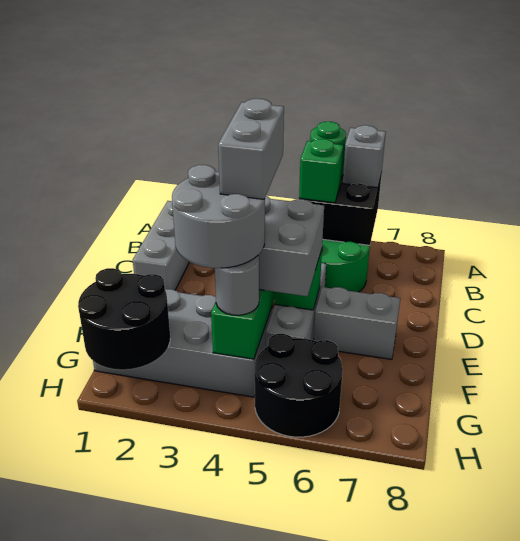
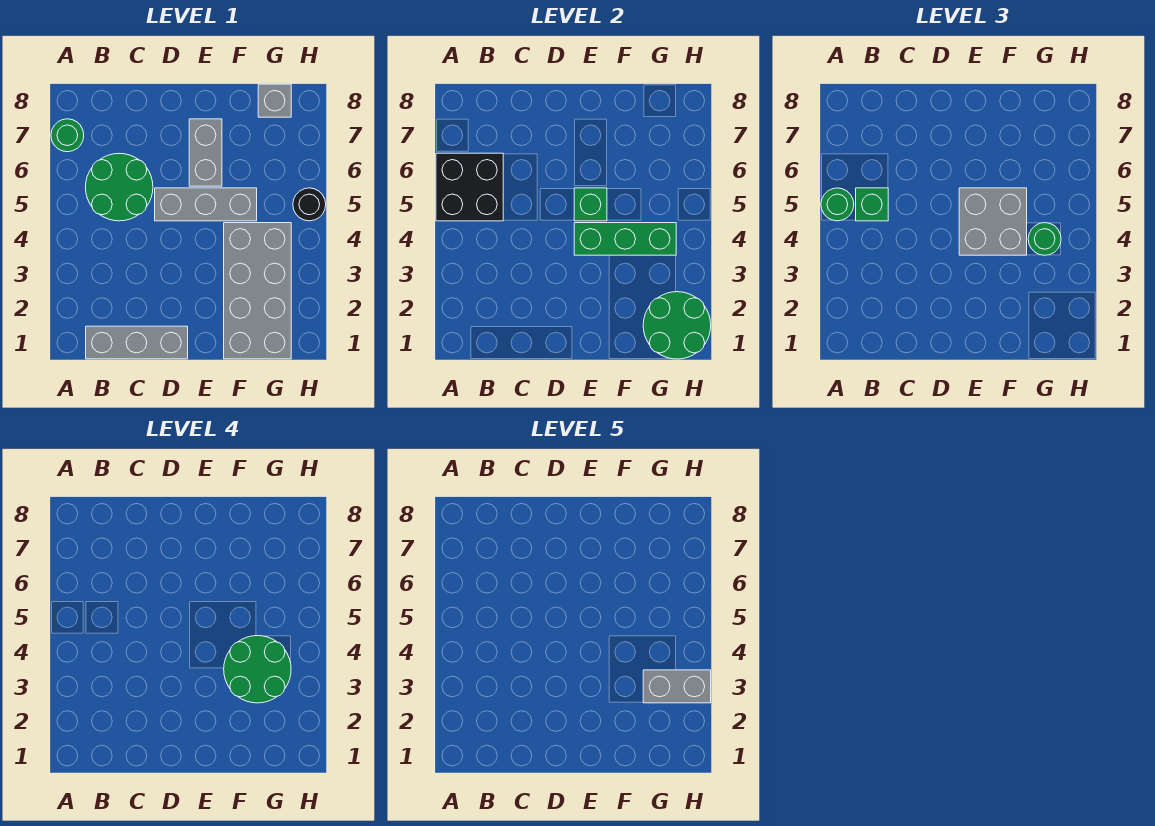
grey brick A6 level 3 -> grey brick G8 level 1
none -> green round brick A7 level 1
grey brick E4:F4 level 5 -> grey brick G3:H3 level 5
grey round brick F3:G4 level 4 -> green round brick F3:G4 level 4
black round brick G1:H2 level 2 -> green round brick G1:H2 level 2
grey round brick G4 level 3 -> green round brick G4 level 3
black round brick G5:H6 level 1 -> black round brick H5 level 1

